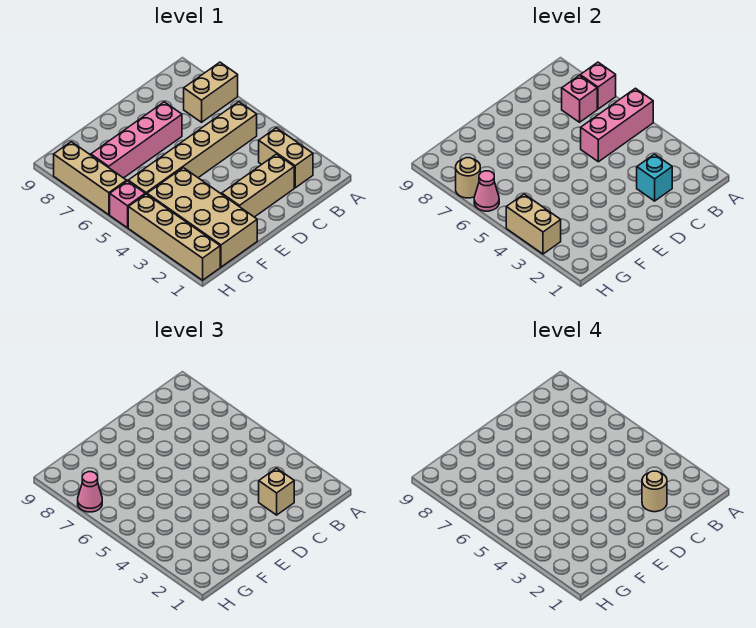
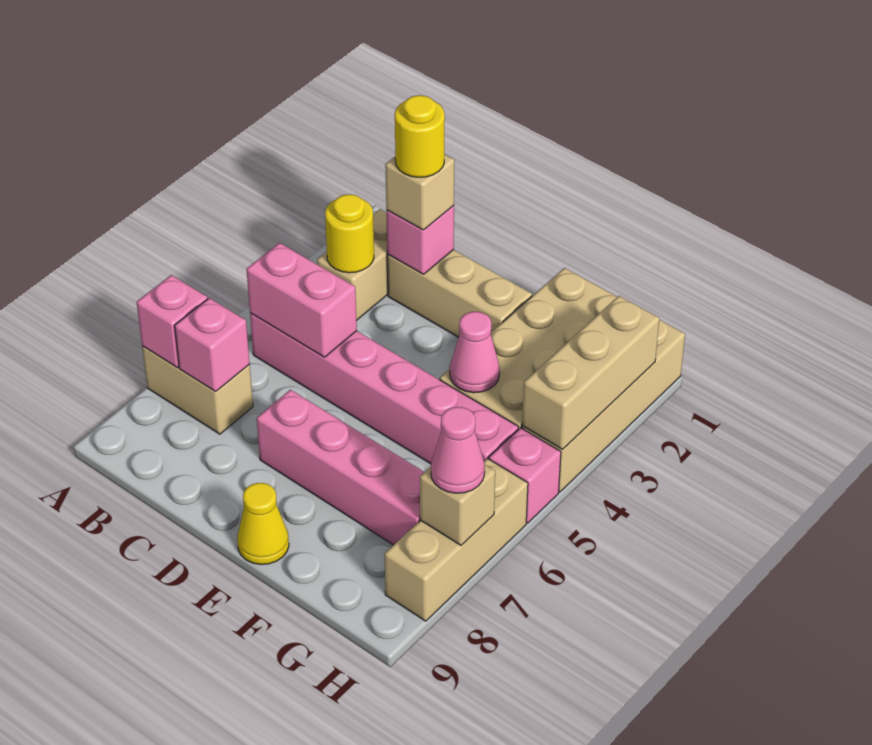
pink brick A5:C5 level 2 -> pink brick B5:C5 level 2
none -> yellow round brick B3 level 2
tan brick B5:G5 level 1 -> pink brick B5:G5 level 1
cyan brick C2 level 2 -> pink brick C2 level 2
tan round brick C2 level 4 -> yellow round brick C2 level 4
none -> yellow cone E9 level 1
tan brick H3:H4 level 2 -> tan brick H2:H4 level 2
pink cone H6 level 2 -> pink cone F4 level 2
tan round brick H7 level 2 -> tan brick H7 level 2

